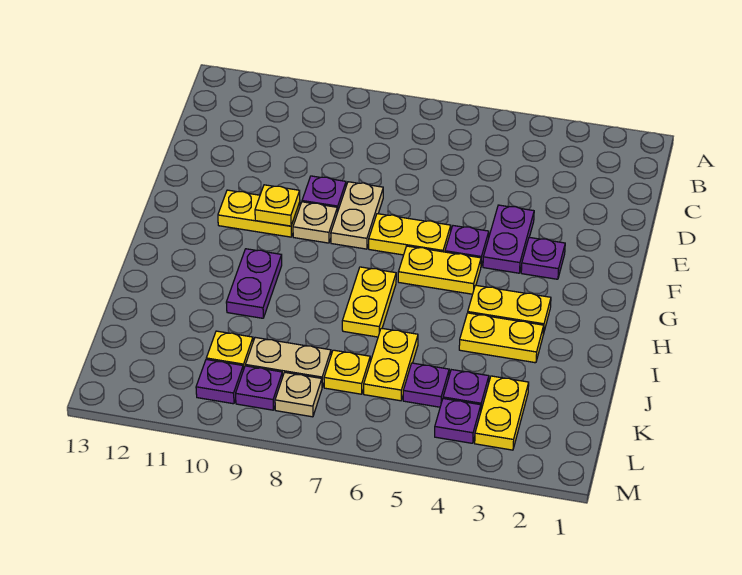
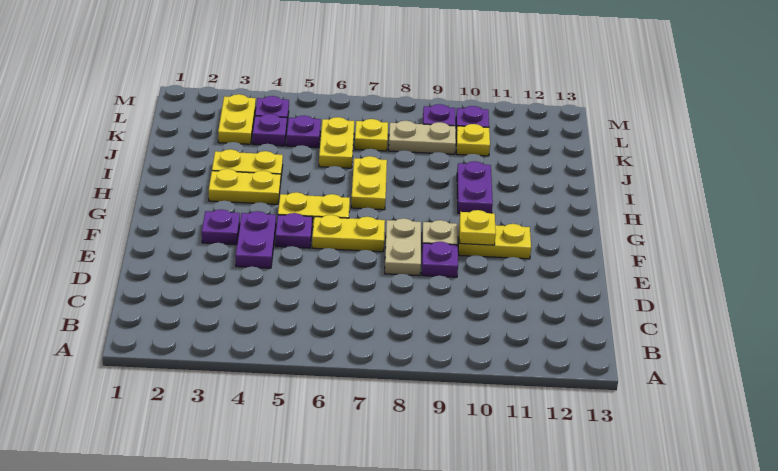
tan plate L8 level 1 -> none

